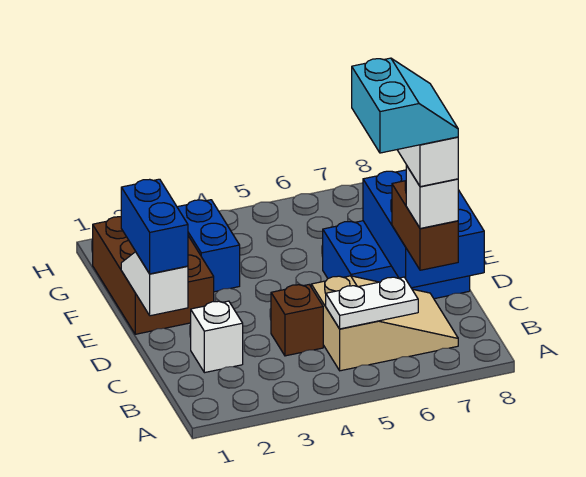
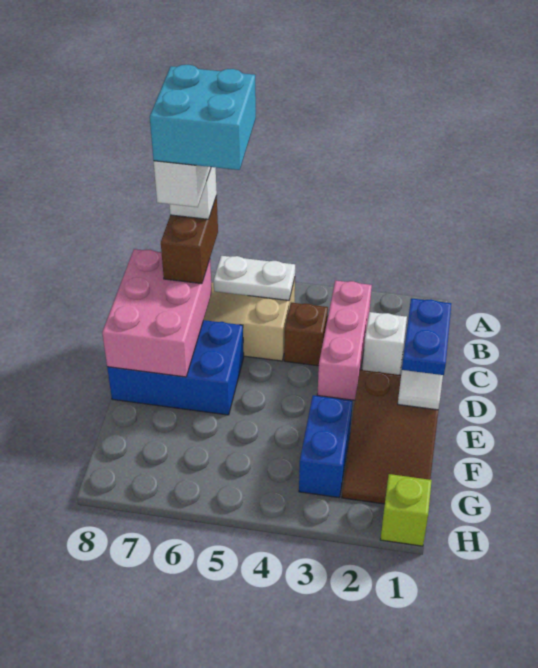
none -> pink brick B3:D3 level 1
cyan slope B6:C7 level 6 top 6 -> cyan brick B6:C7 level 6
blue brick C7:E8 level 2 -> pink brick C7:E8 level 2
blue brick D1:E1 level 3 -> blue plate D1:E1 level 3
brown brick E1:G2 level 1 -> brown slope E1:G2 level 1 top E
none -> lime brick H1 level 1

